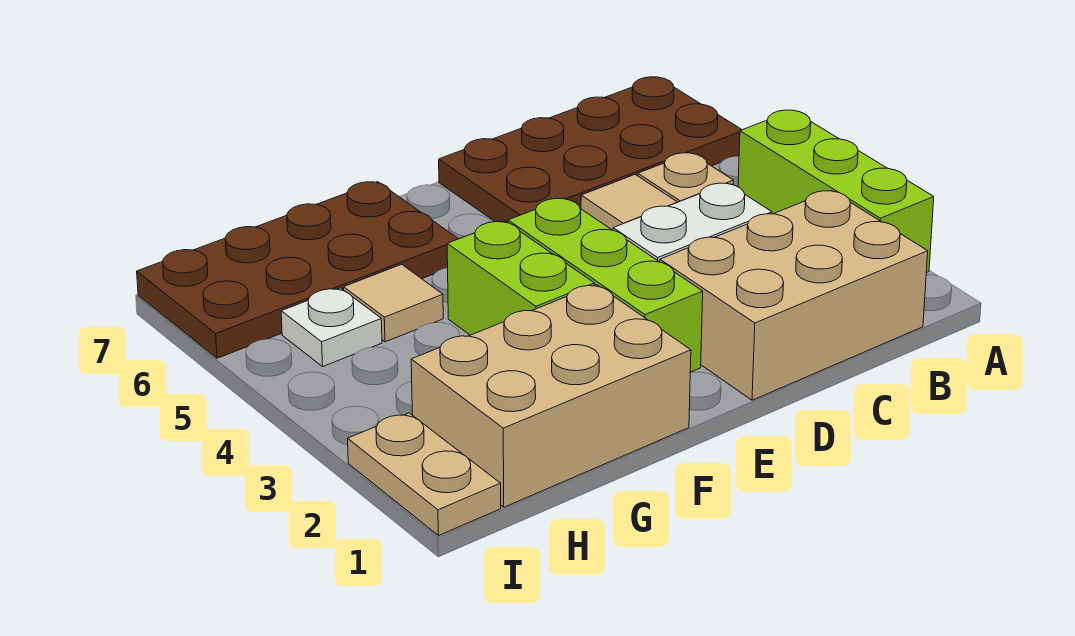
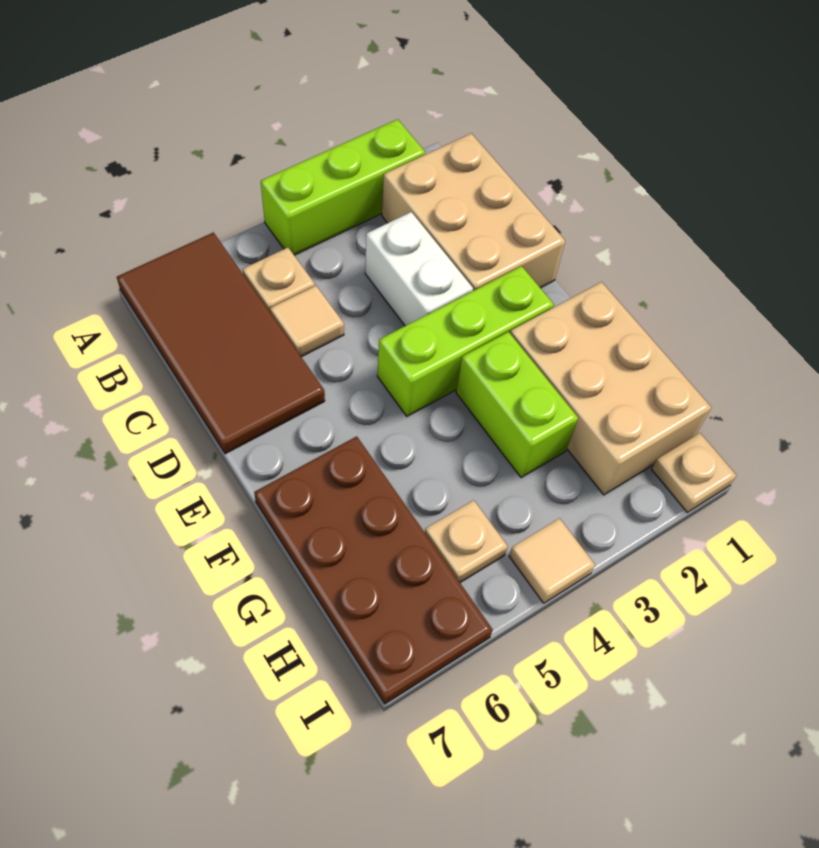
brown plate A6:D7 level 1 -> brown tile A6:D7 level 1
lime brick F3:F4 level 1 -> lime brick F3:G3 level 1
tan tile G5 level 1 -> tan tile I4 level 1
white plate H5 level 1 -> tan plate H5 level 1
tan plate I1:I2 level 1 -> tan plate I1 level 1

